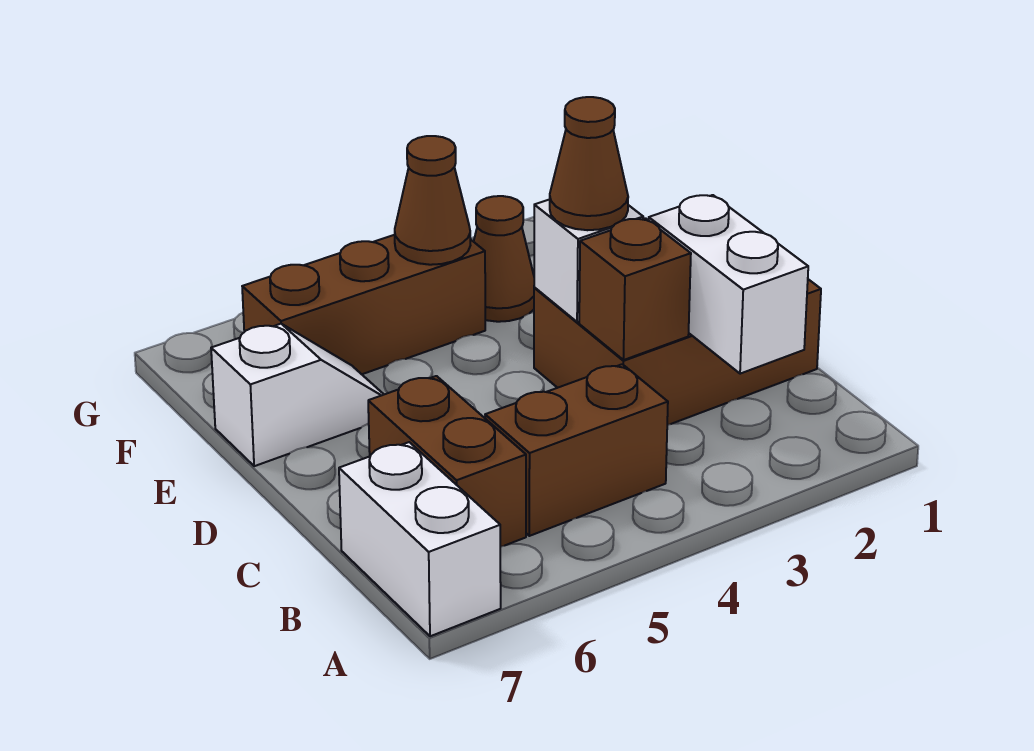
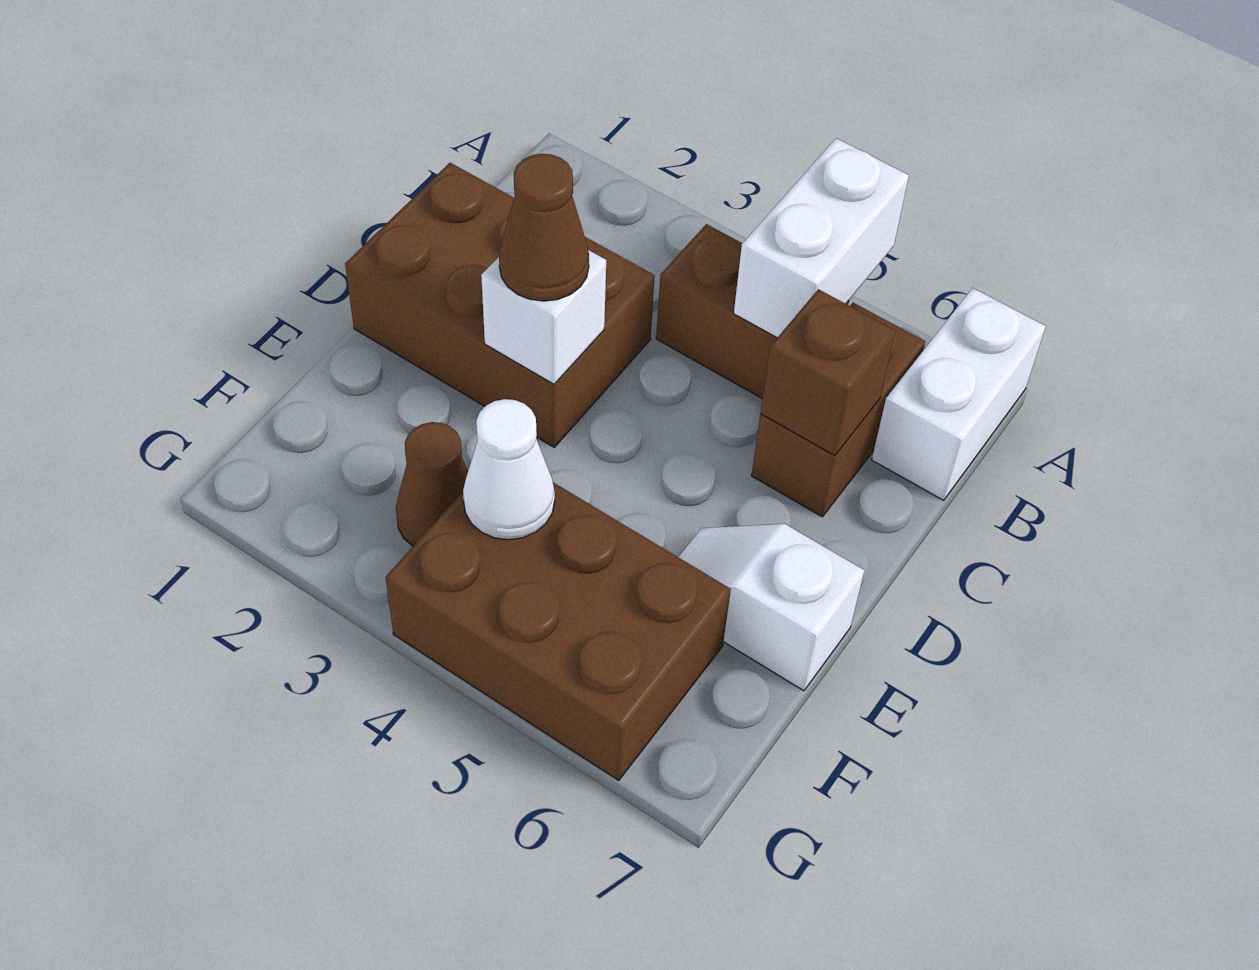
white brick B2:C2 level 2 -> white brick A5:B5 level 2
brown brick C3 level 2 -> brown brick C6 level 2
brown brick F4:F6 level 1 -> brown brick F4:G6 level 1
brown cone F4 level 2 -> white cone F4 level 2

